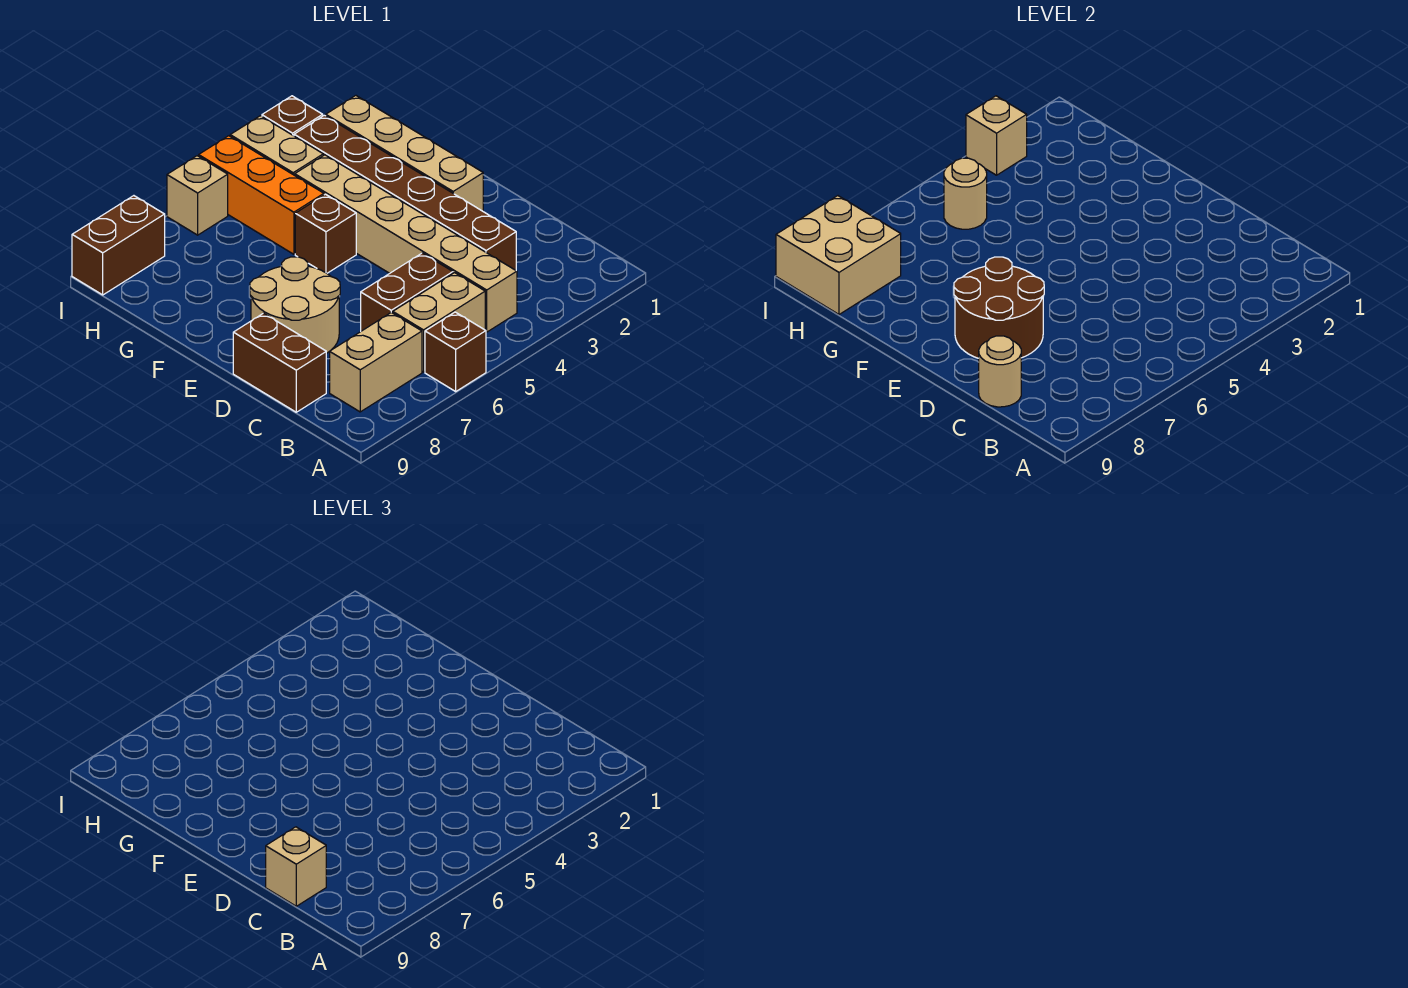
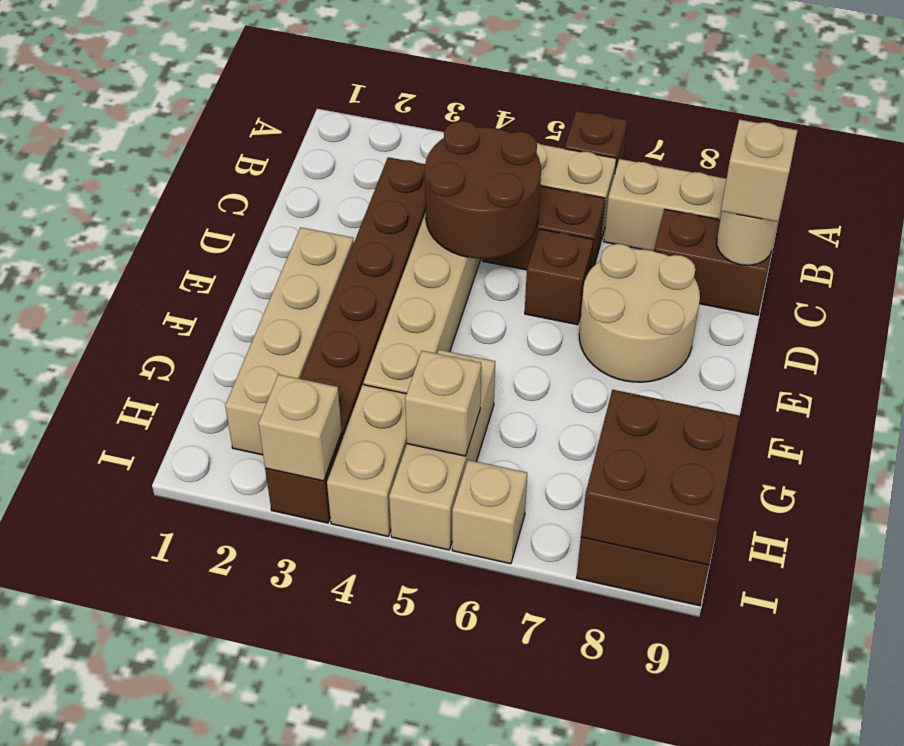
brown brick C9:D9 level 1 -> brown brick C8:C9 level 1
brown round brick D7:E8 level 2 -> brown round brick C4:D5 level 2
brown brick F5 level 1 -> brown brick D6 level 1
orange brick G5:I5 level 1 -> tan brick G5:I5 level 1
tan round brick H5 level 2 -> tan brick H5 level 2
tan brick H8:I9 level 2 -> brown brick H8:I9 level 2

